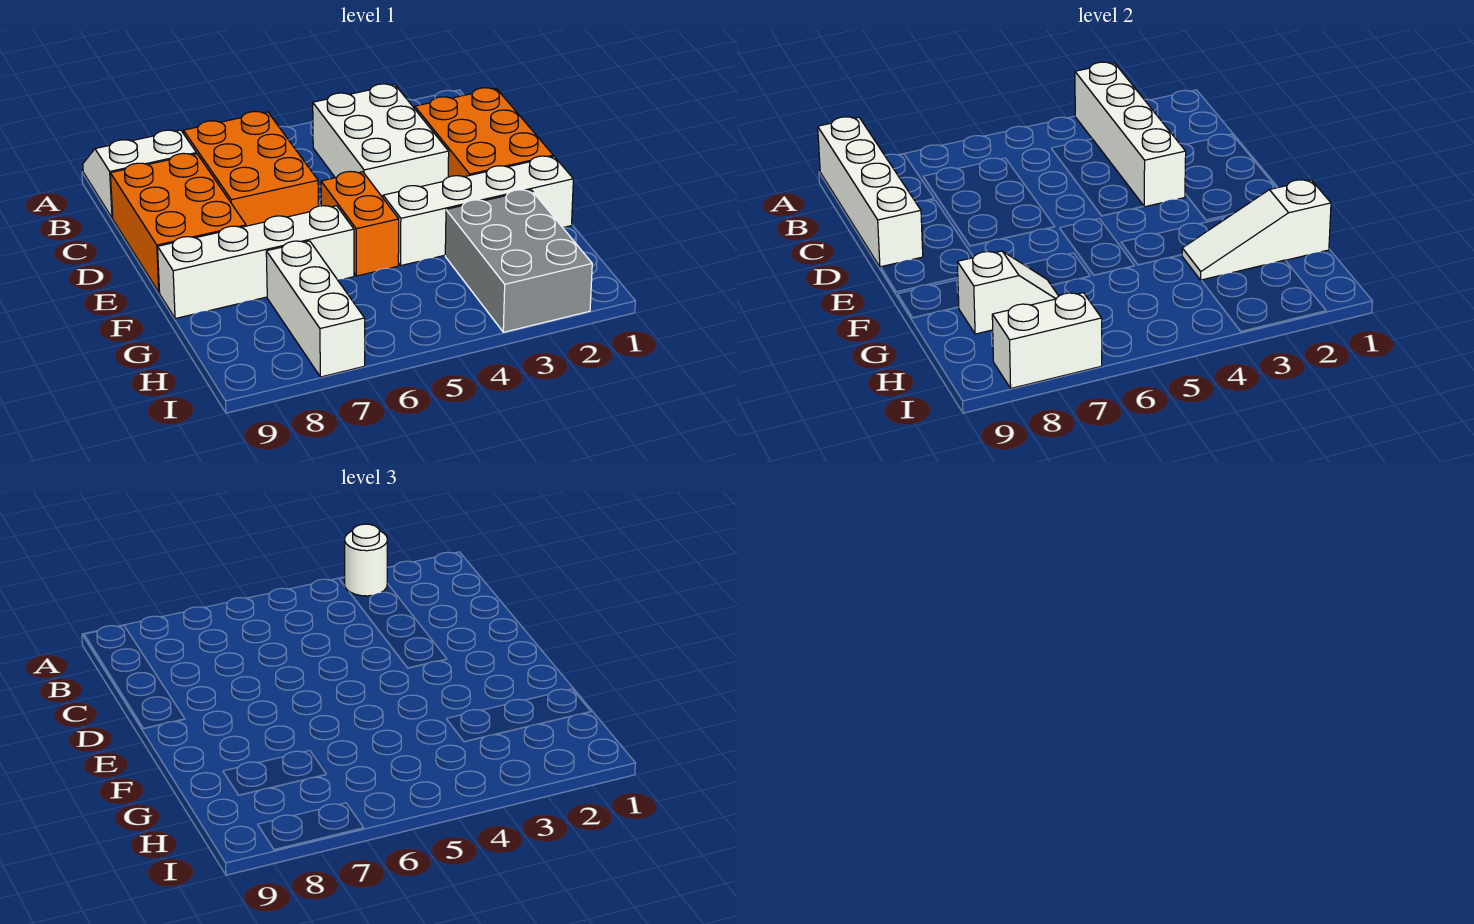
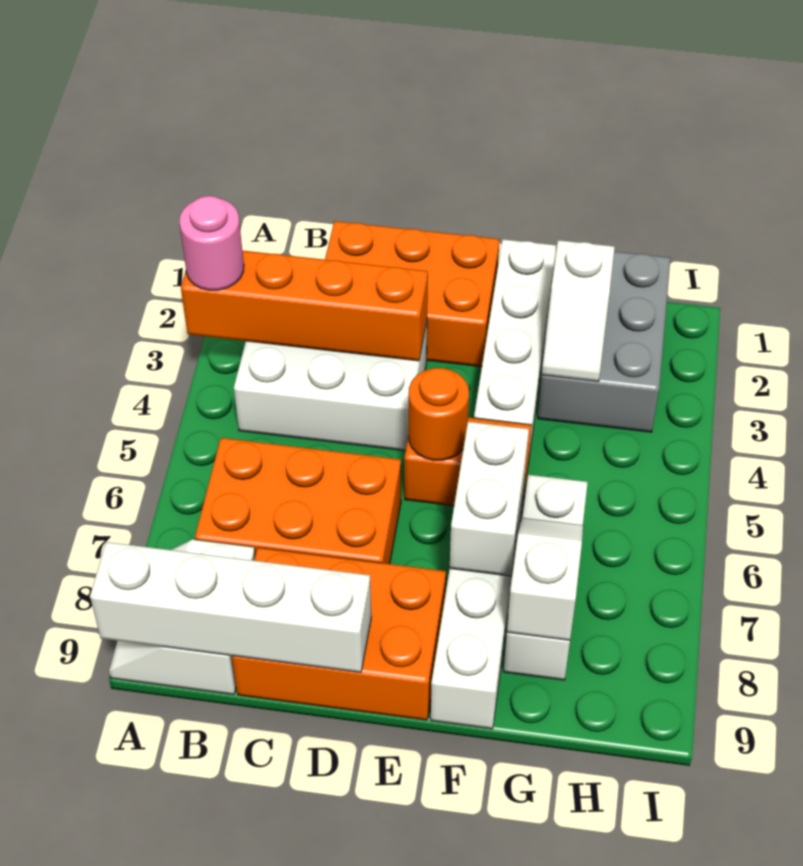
white brick A3:D3 level 2 -> orange brick A3:D3 level 2
white round brick A3 level 3 -> pink round brick A3 level 3
none -> orange round brick E5 level 2
white slope G1:G3 level 2 top 1 -> white slope G2:G3 level 2 top 2
grey brick G2:I3 level 1 -> grey brick G1:H3 level 1
white brick G7:I7 level 1 -> white brick G6:G8 level 1
white brick I7:I8 level 2 -> white brick F6:F7 level 2

